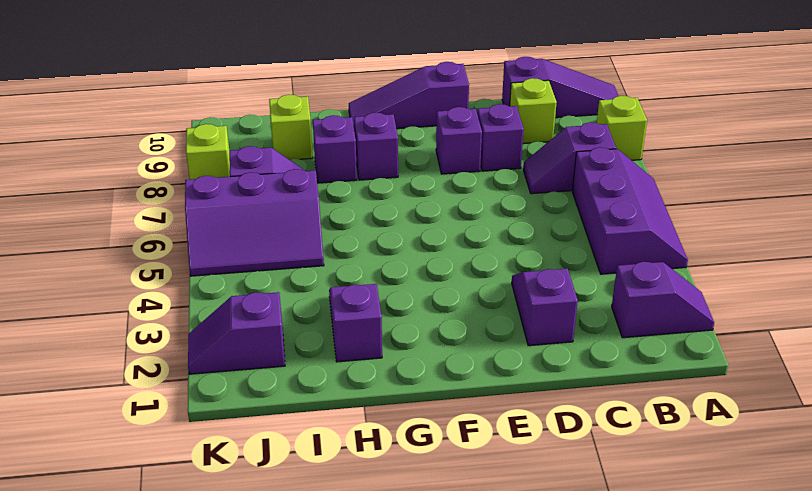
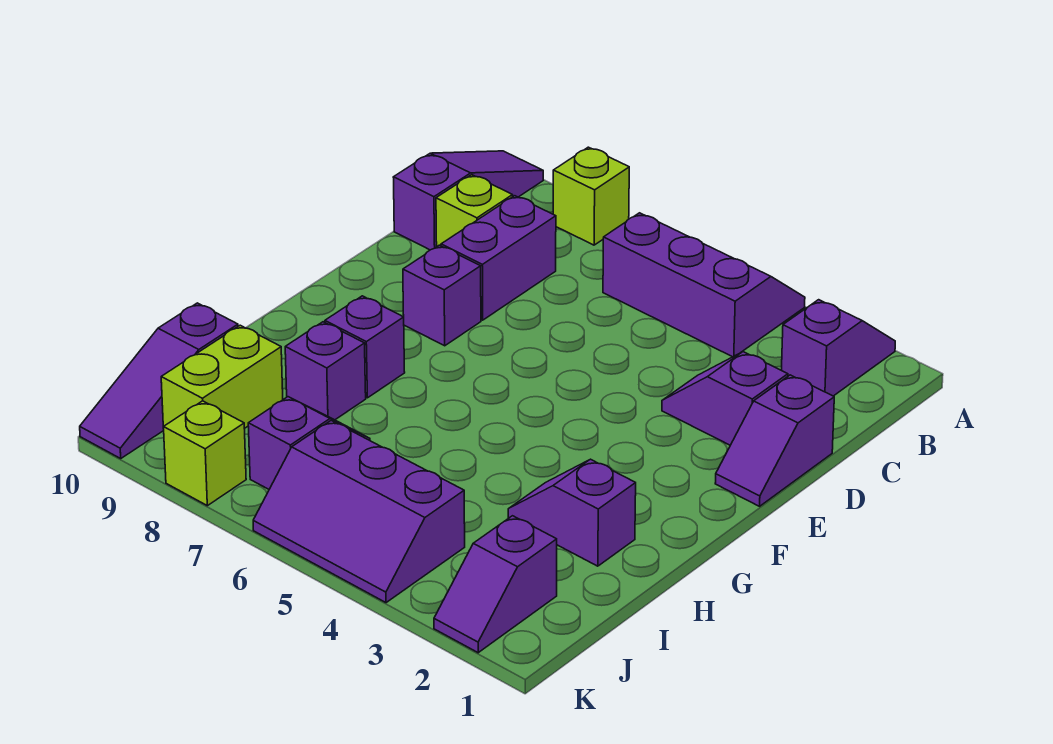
purple slope B7:C7 level 1 top B -> purple slope D1:E1 level 1 top D
purple brick D8 level 1 -> purple brick C8:D8 level 1
purple slope E10:G10 level 1 top E -> purple slope I10:K10 level 1 top I
purple slope I5:K6 level 1 top 6 -> purple slope J4:K6 level 1 top J
lime brick I9 level 1 -> lime brick I9:J9 level 1

